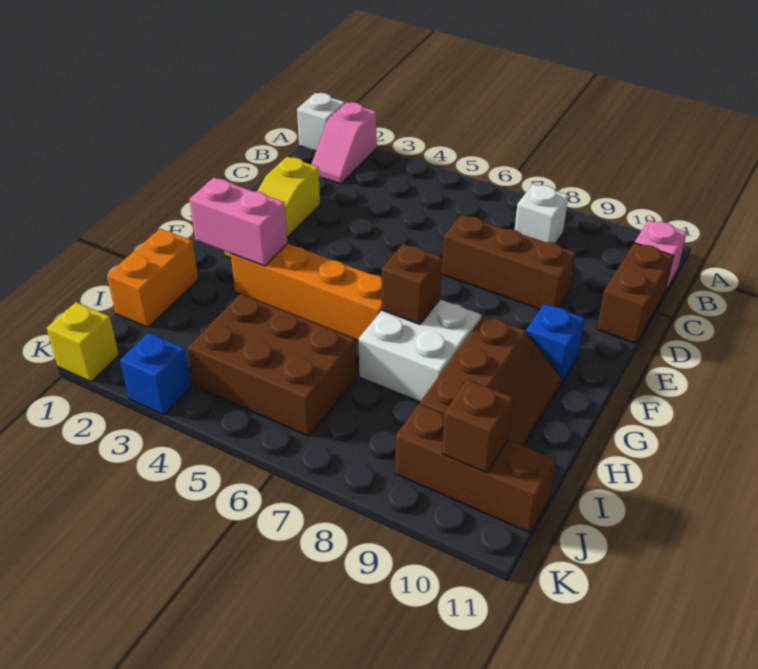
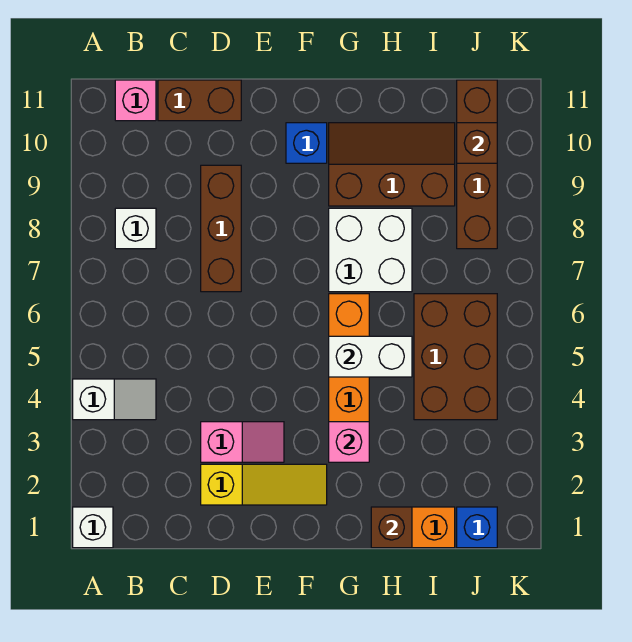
pink slope A2:B2 level 1 top A -> pink slope D3:E3 level 1 top D
none -> white slope A4:B4 level 1 top A
pink brick G2:G3 level 2 -> pink brick G3 level 2
none -> white brick G5:H5 level 2
brown brick G7 level 2 -> brown brick H1 level 2
brown brick J9:J11 level 1 -> brown brick J8:J11 level 1
yellow brick K1 level 1 -> none
blue brick K3 level 1 -> blue brick J1 level 1

